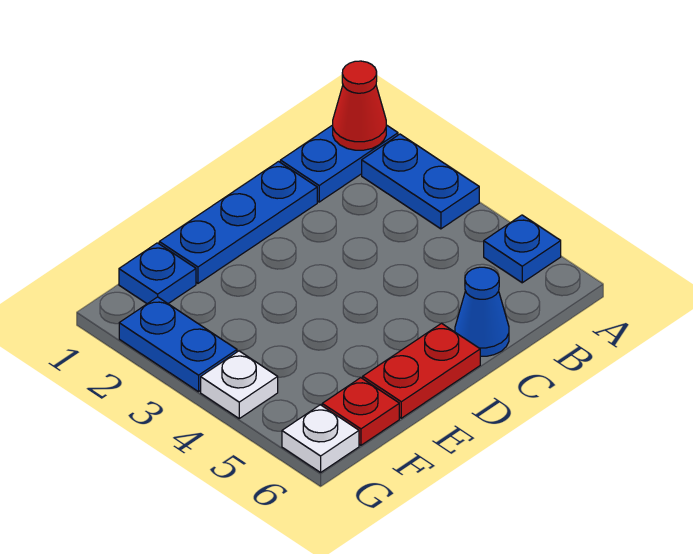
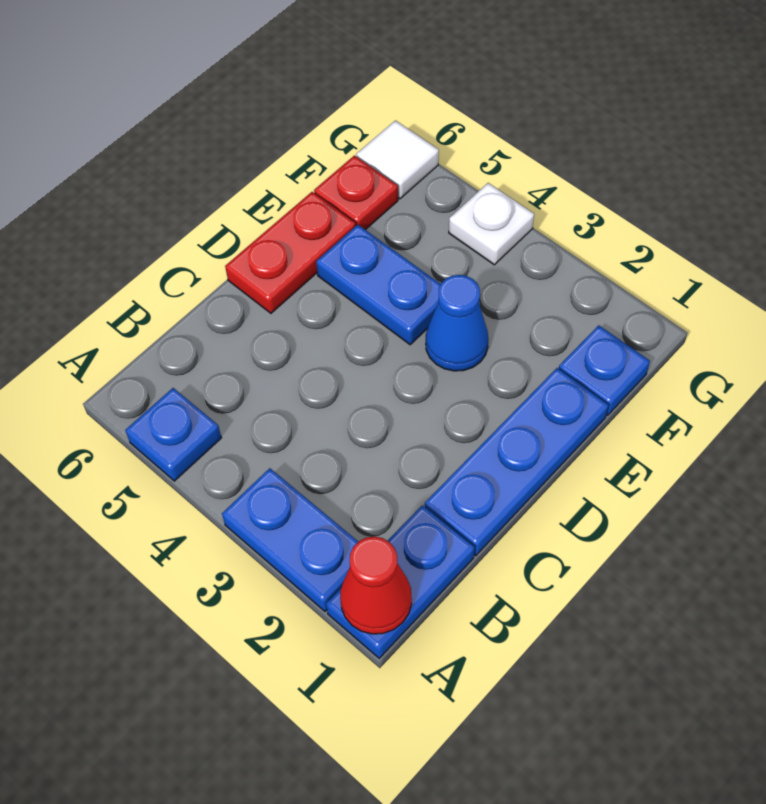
blue cone C6 level 1 -> blue cone E3 level 1
blue plate G2:G3 level 1 -> blue plate E4:E5 level 1
white plate G6 level 1 -> white tile G6 level 1

